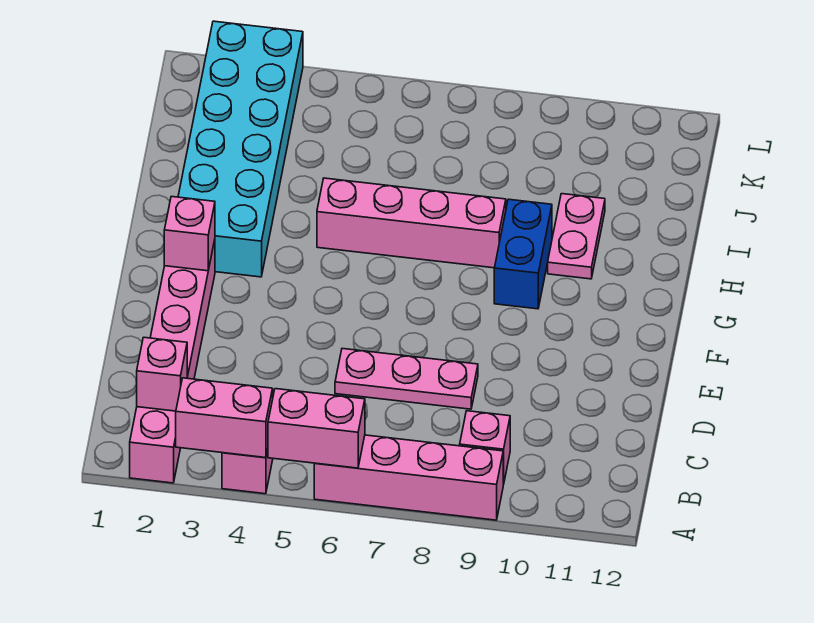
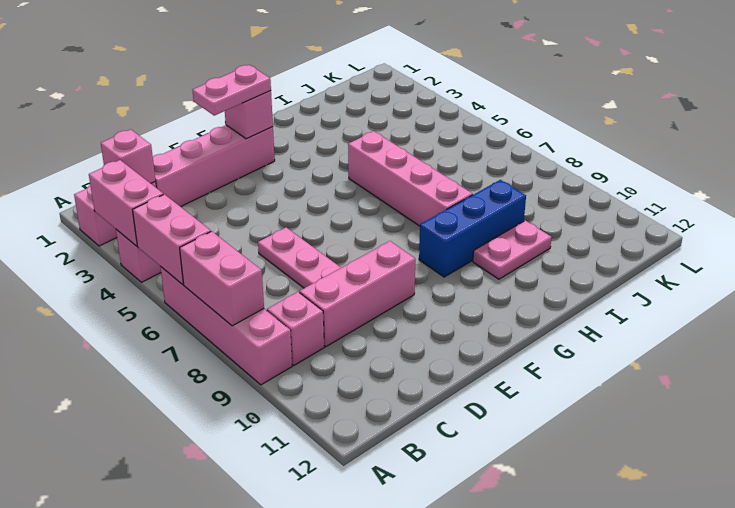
none -> pink brick A7:A8 level 2
none -> pink brick C9:E9 level 1
none -> pink plate E2:F2 level 3
cyan brick G2:L3 level 1 -> none
blue brick G9:H9 level 1 -> blue brick G9:I9 level 1

